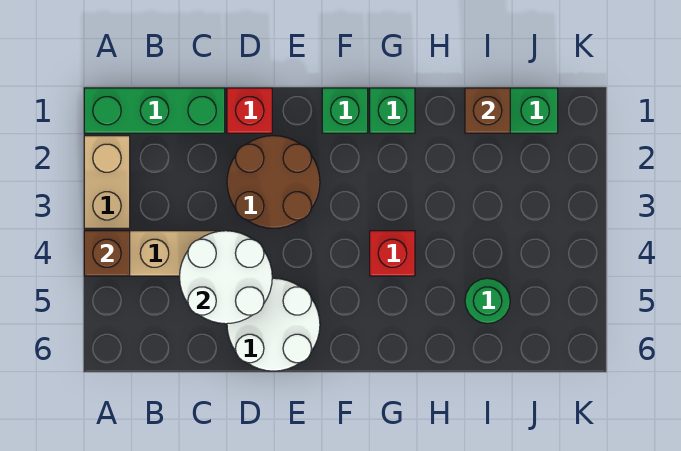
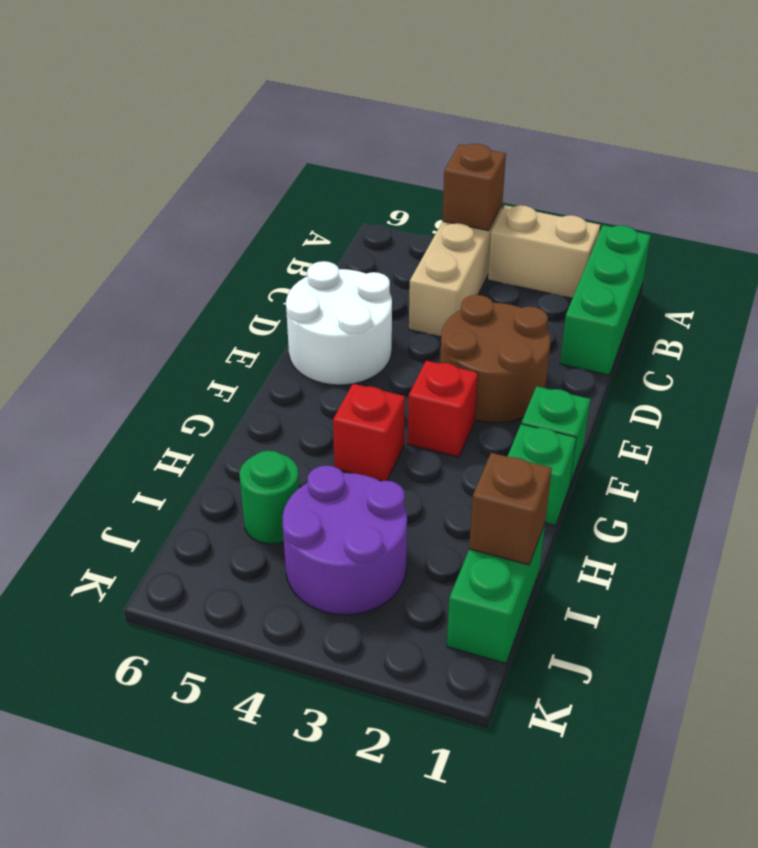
white round brick C4:D5 level 2 -> none
red brick D1 level 1 -> red brick F3 level 1
none -> purple round brick I3:J4 level 1

